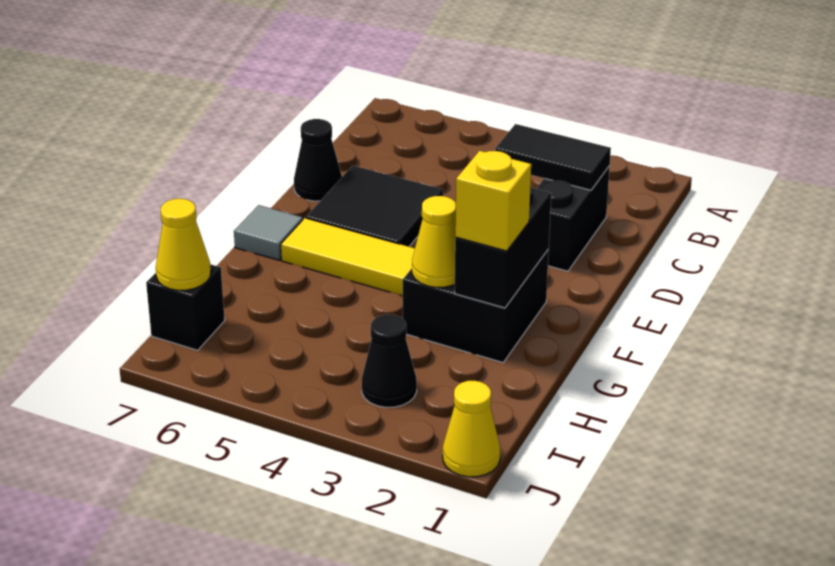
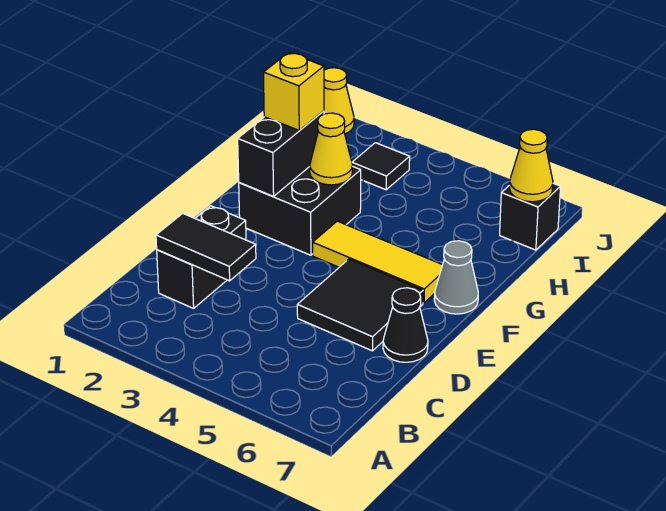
grey tile F7 level 1 -> grey cone F7 level 1
black cone I3 level 1 -> black tile I3 level 1

